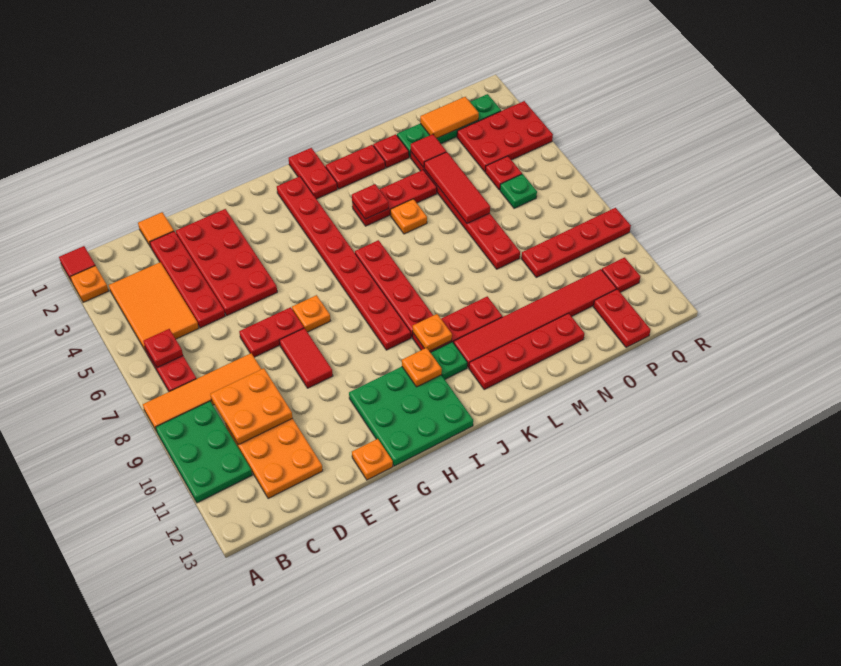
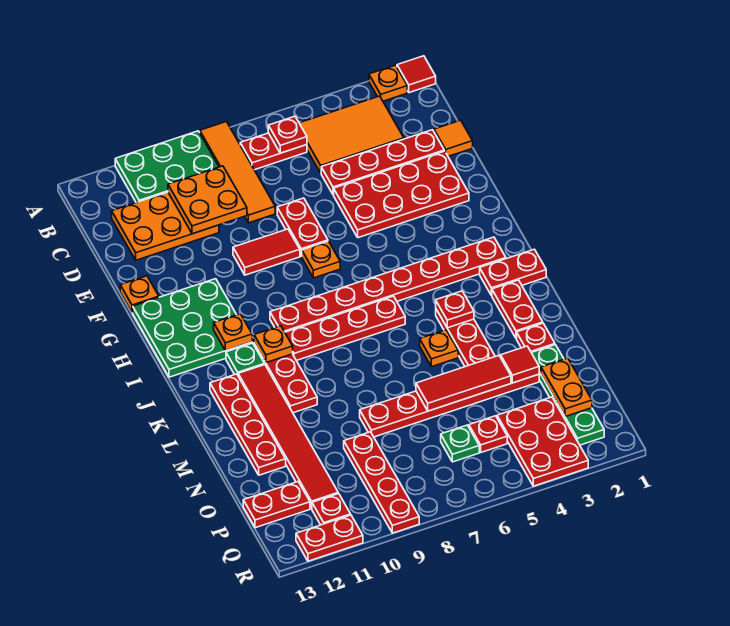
orange tile O2:P2 level 2 -> orange plate O2:P2 level 2
none -> red plate R11:R12 level 1

